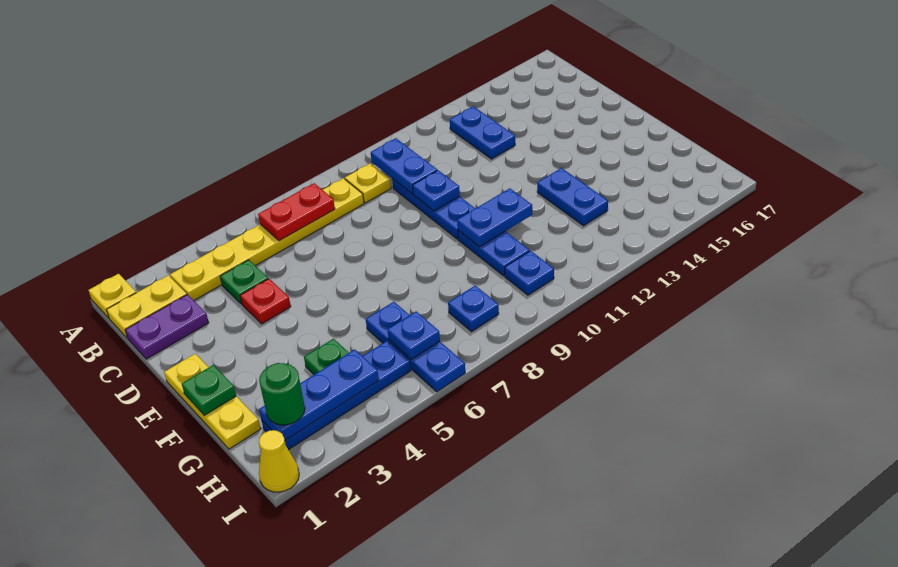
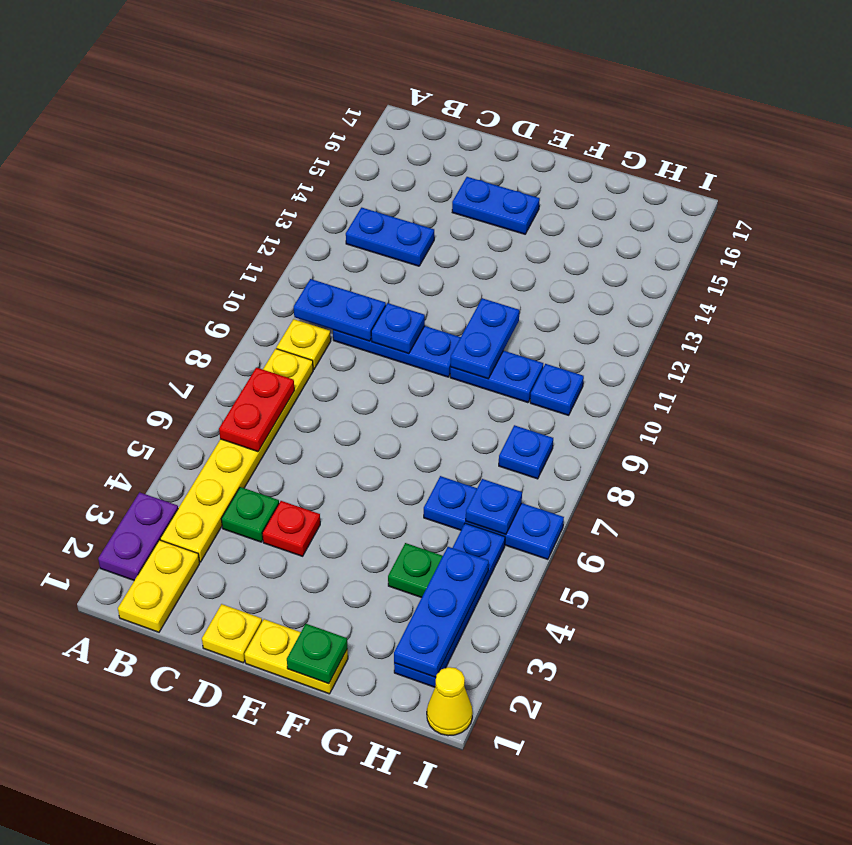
yellow plate A1 level 1 -> yellow plate D1 level 1
purple plate C1:C2 level 1 -> purple plate A2:A3 level 1
yellow plate E1:G1 level 1 -> yellow plate E1:F1 level 1
blue plate F13:G13 level 1 -> blue plate D15:E15 level 1
green round brick H2 level 3 -> none

